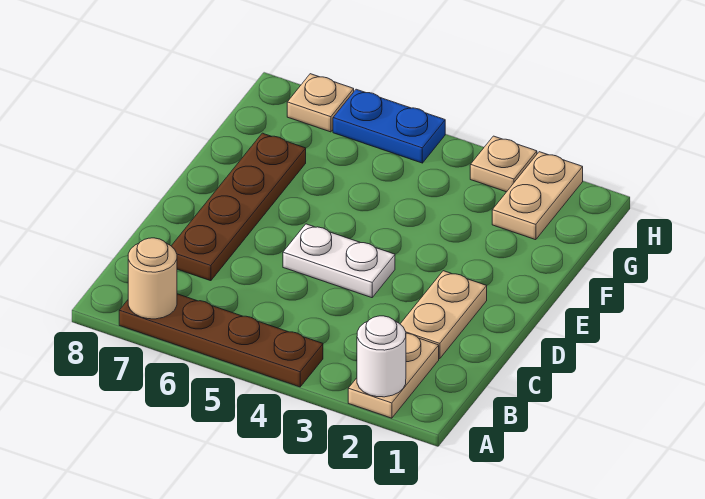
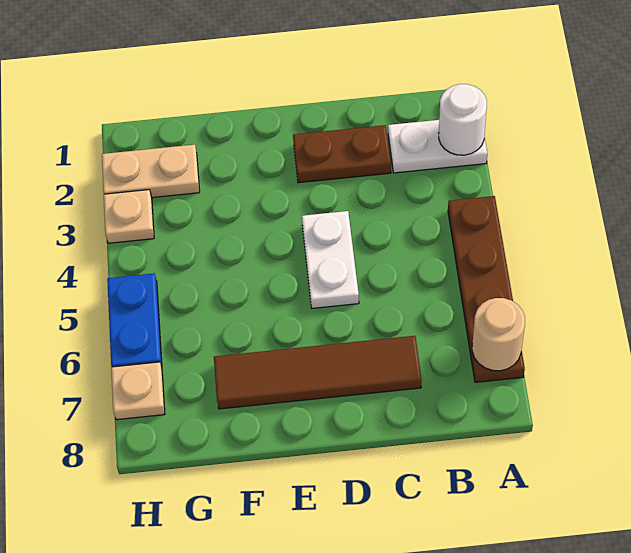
tan plate A2:B2 level 1 -> white plate A2:B2 level 1
tan plate C2:D2 level 1 -> brown plate C2:D2 level 1
brown plate C7:F7 level 1 -> brown tile C7:F7 level 1

